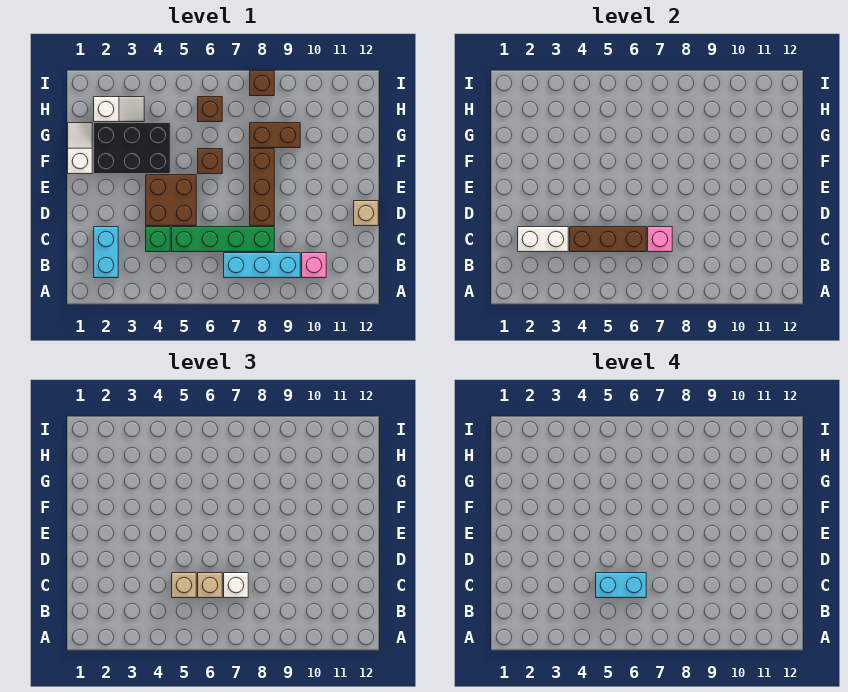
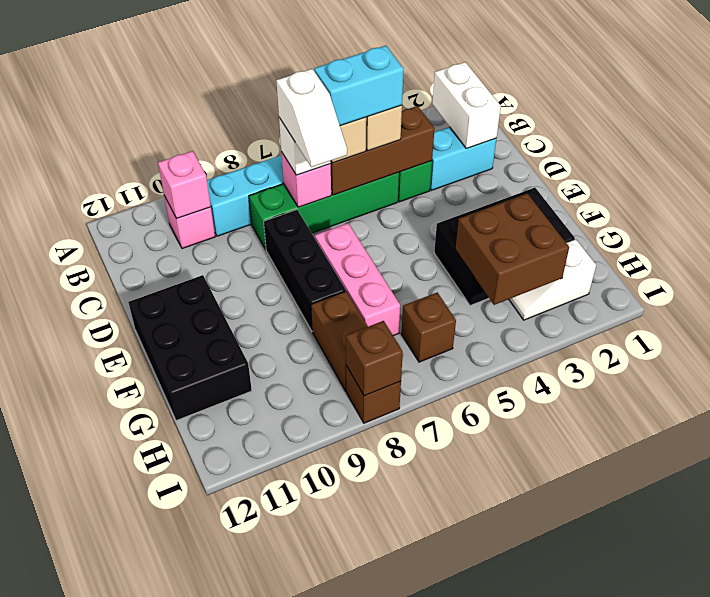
cyan brick B2:C2 level 1 -> cyan brick C2:C3 level 1
none -> pink brick B10 level 2
white brick C2:C3 level 2 -> white brick B2:C2 level 2
brown brick D4:E5 level 1 -> brown brick G3:H4 level 2
brown brick D8:F8 level 1 -> black brick D8:F8 level 1
tan brick D12 level 1 -> none
none -> pink brick E7:G7 level 1
none -> black brick E11:G12 level 1
white slope F1:G1 level 1 top F -> white slope C7:D7 level 4 top C
brown brick F6 level 1 -> brown brick I8 level 2
brown brick G8:G9 level 1 -> brown brick G8:H8 level 1

